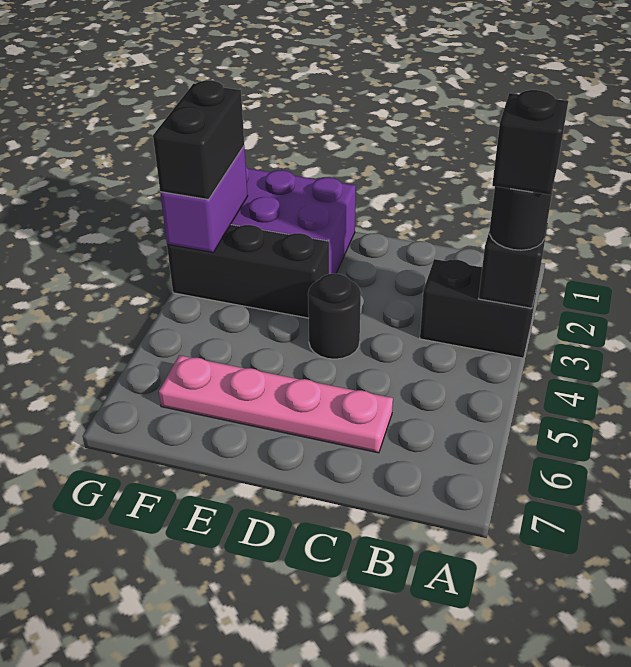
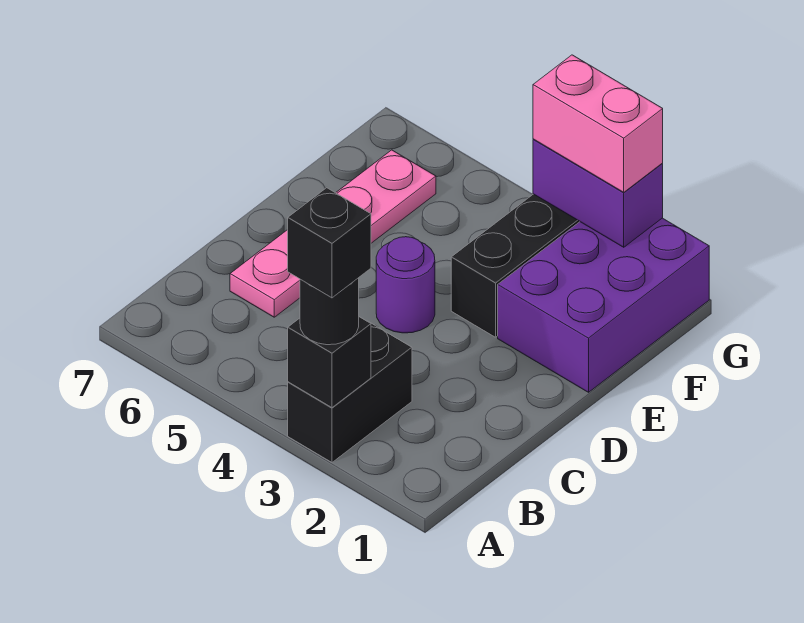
black round brick D4 level 1 -> purple round brick D4 level 1
black brick G2:G3 level 3 -> pink brick G2:G3 level 3

